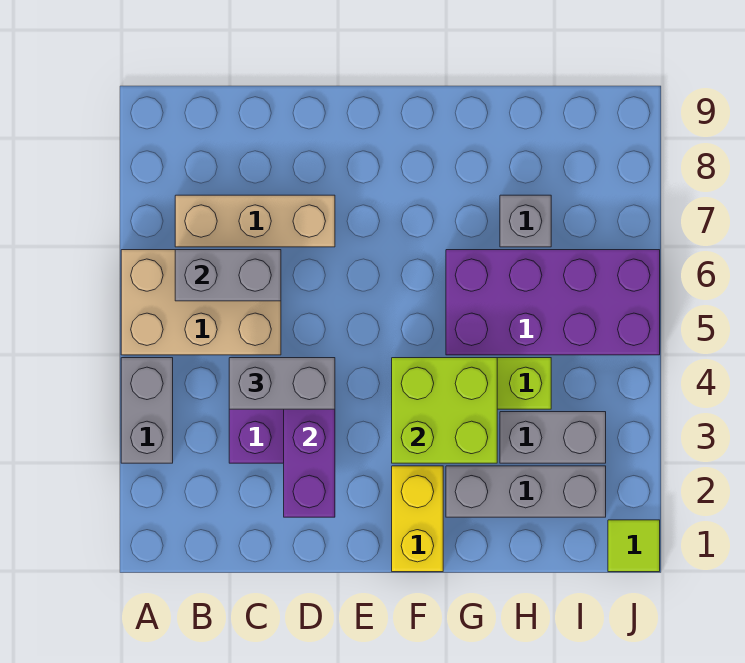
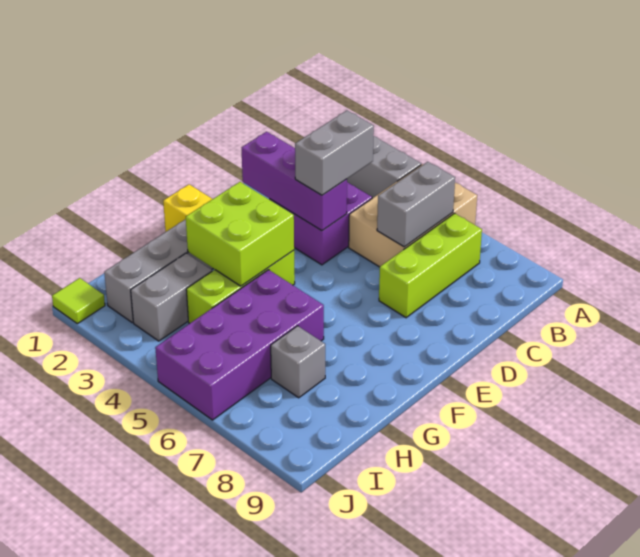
tan brick B7:D7 level 1 -> lime brick B7:D7 level 1

